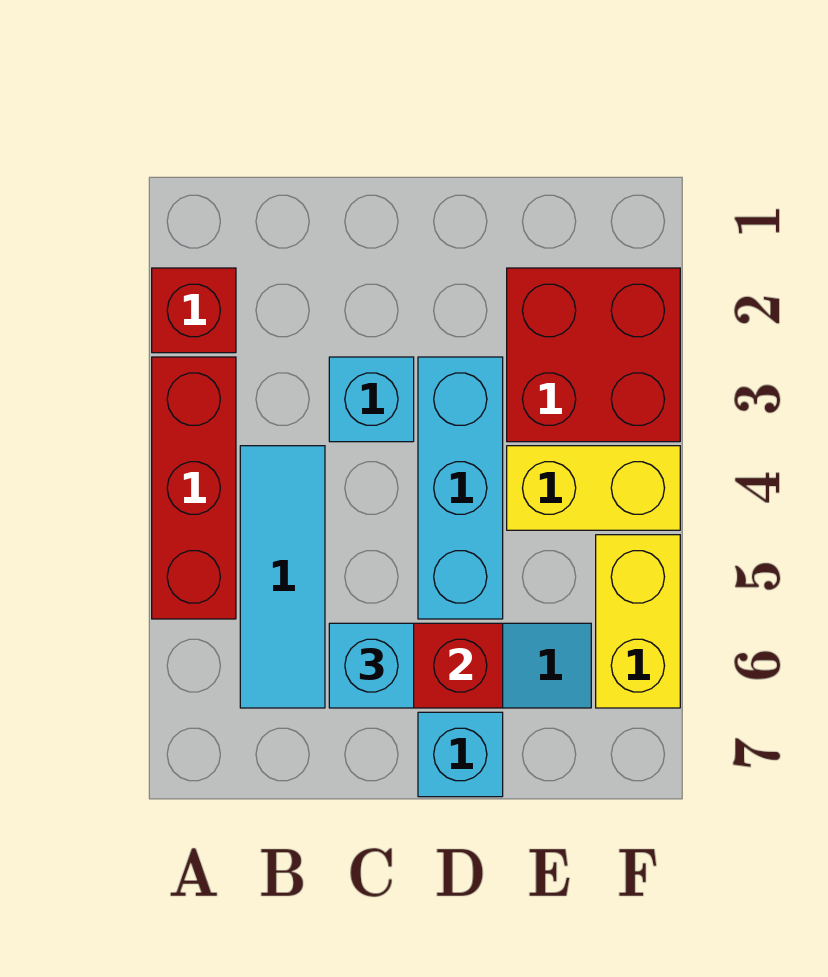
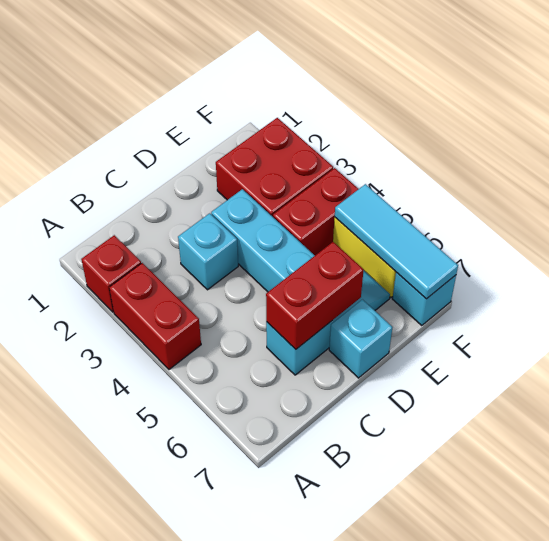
red brick A3:A5 level 1 -> red brick A3:A4 level 1
cyan tile B4:B6 level 1 -> cyan tile F5:F7 level 2
cyan brick C6 level 3 -> cyan brick F7 level 1
yellow brick E4:F4 level 1 -> red brick E4:F4 level 1

